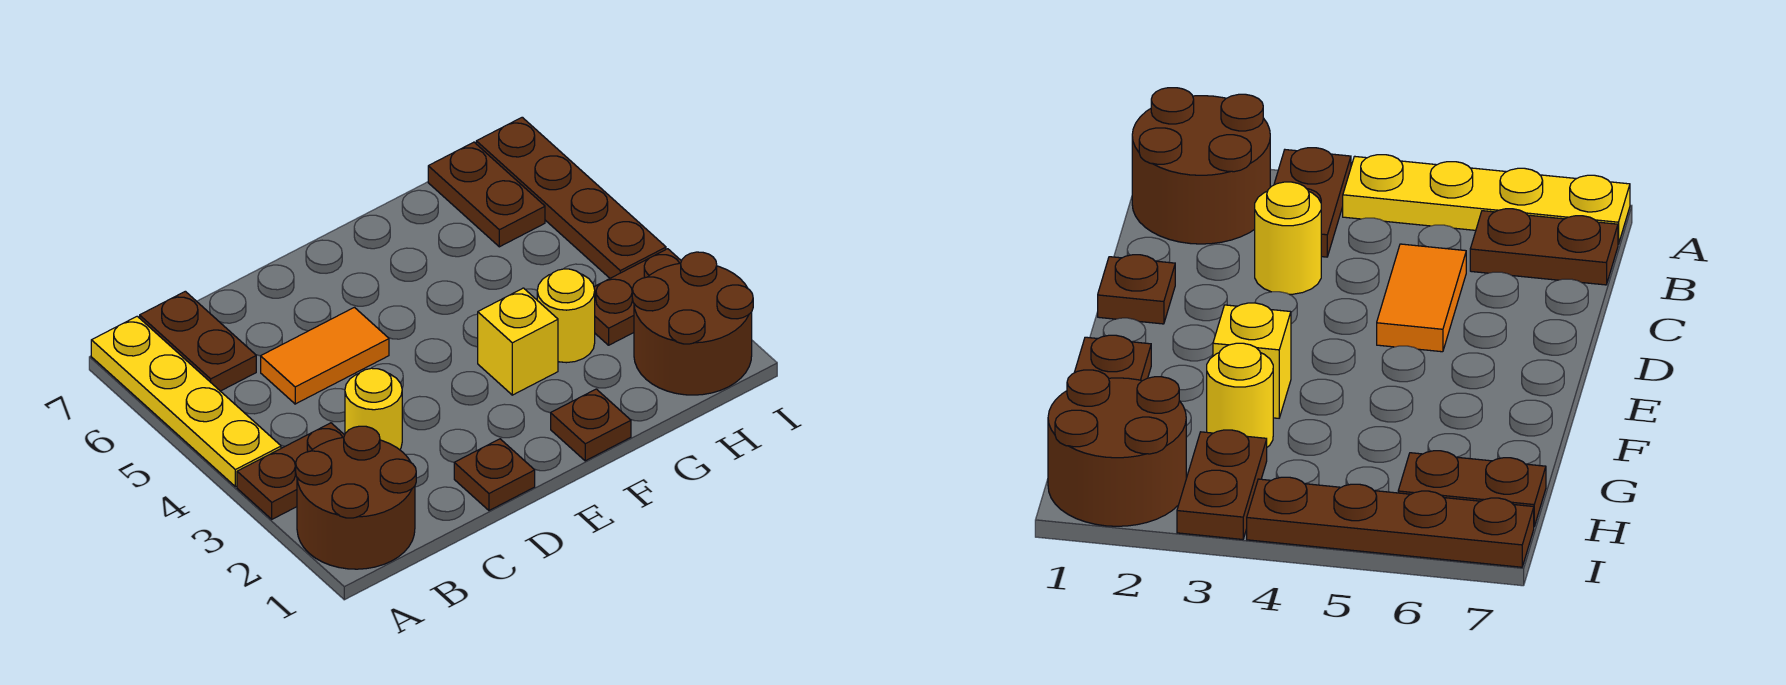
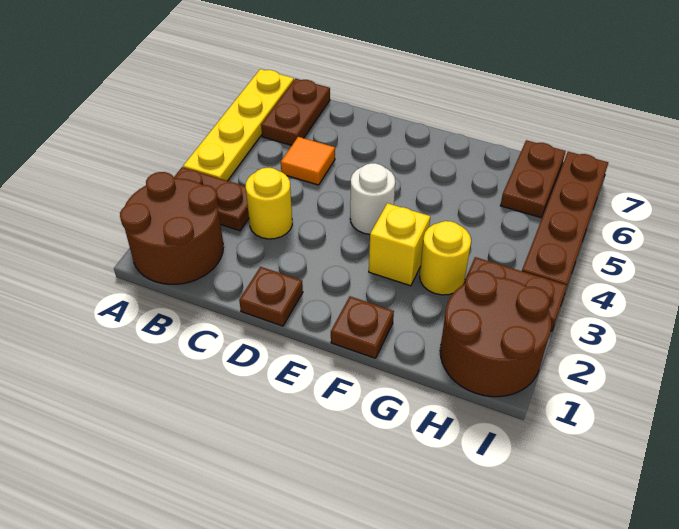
orange tile C5:D5 level 1 -> orange tile C5 level 1
none -> white round brick E4 level 1

